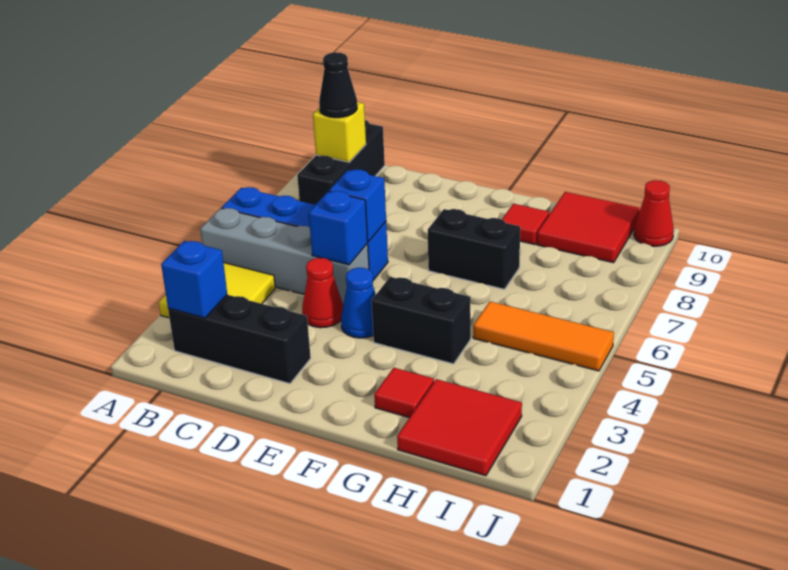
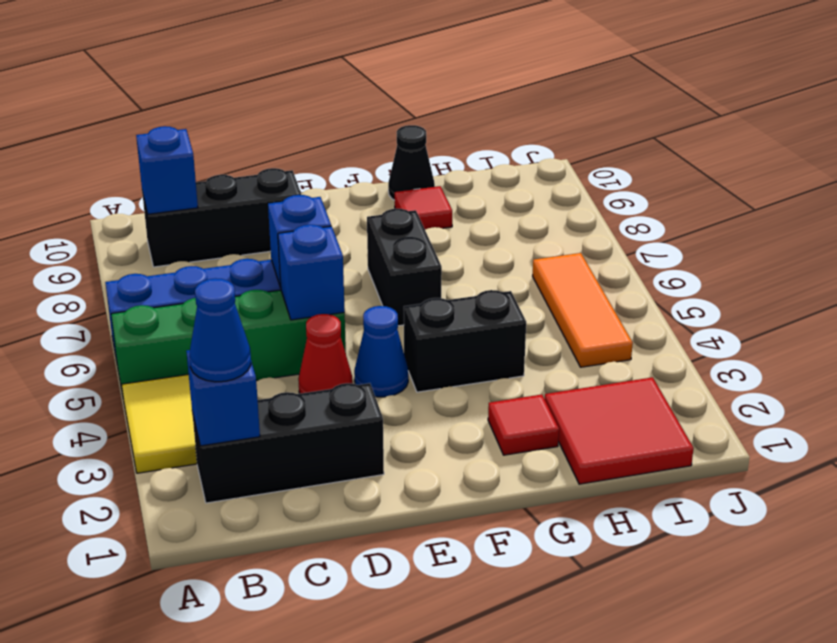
grey brick A5:D5 level 1 -> green brick A5:D5 level 1
none -> blue cone B2 level 3
black brick B8:B10 level 1 -> black brick B9:D9 level 1
yellow brick B9 level 2 -> blue brick B9 level 2
black cone B9 level 3 -> black cone G10 level 1
black brick F7:G7 level 1 -> black brick F6:F7 level 1
orange tile H5:J5 level 1 -> orange tile I4:I6 level 1
red tile H9:I10 level 1 -> none
red cone J10 level 1 -> none

